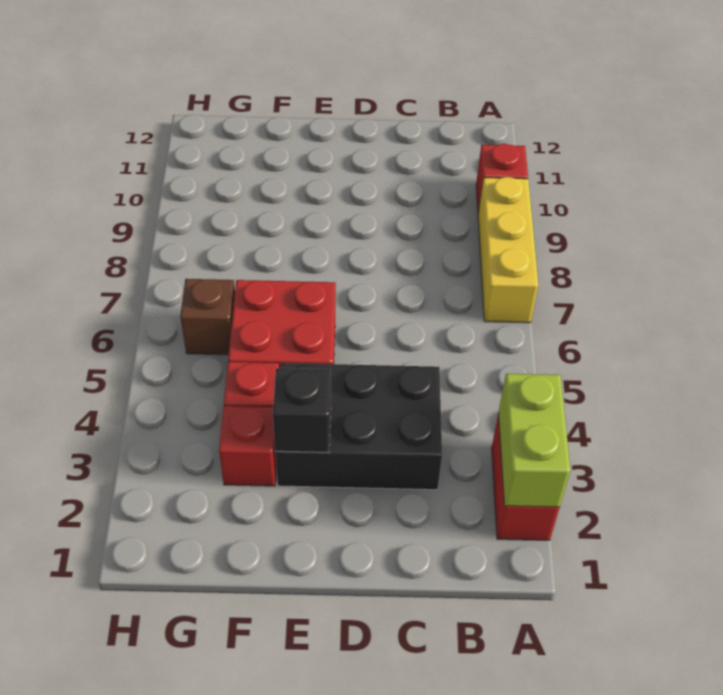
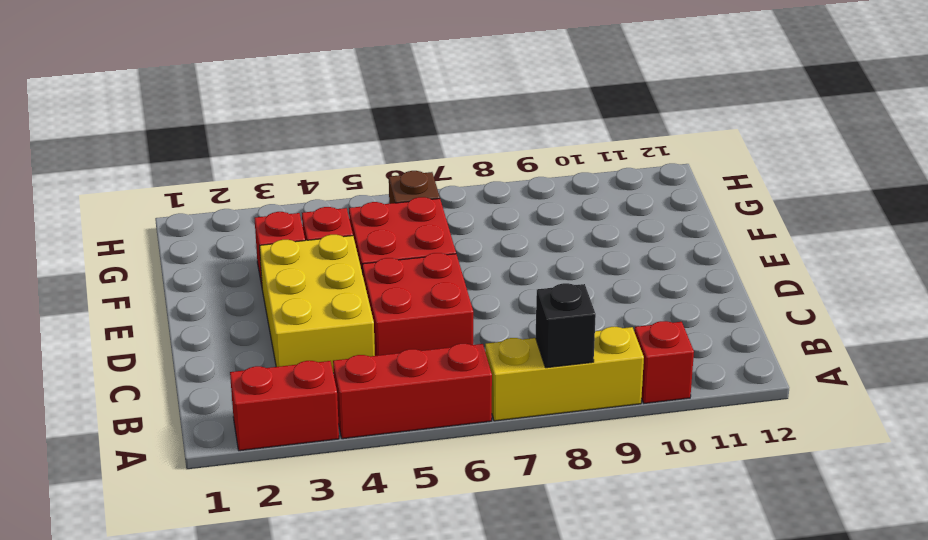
lime brick A2:A3 level 2 -> none
none -> red brick A4:A6 level 1
black brick C3:E4 level 1 -> yellow brick C3:E4 level 1
none -> red brick C5:D6 level 1
black brick E3 level 2 -> black brick A8 level 2

